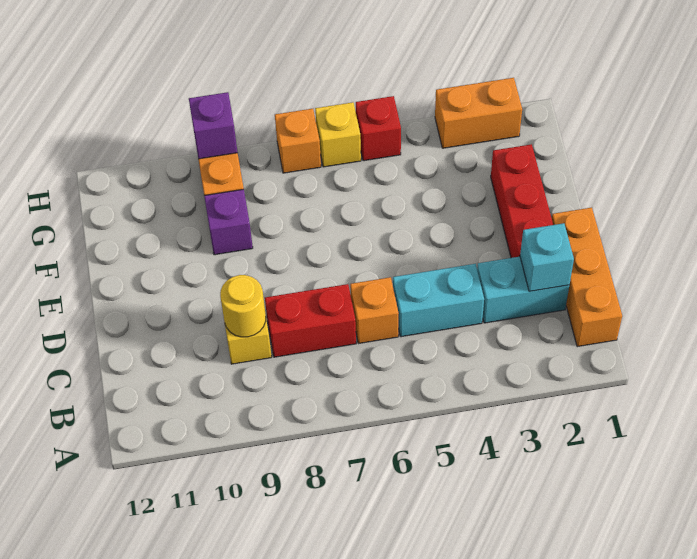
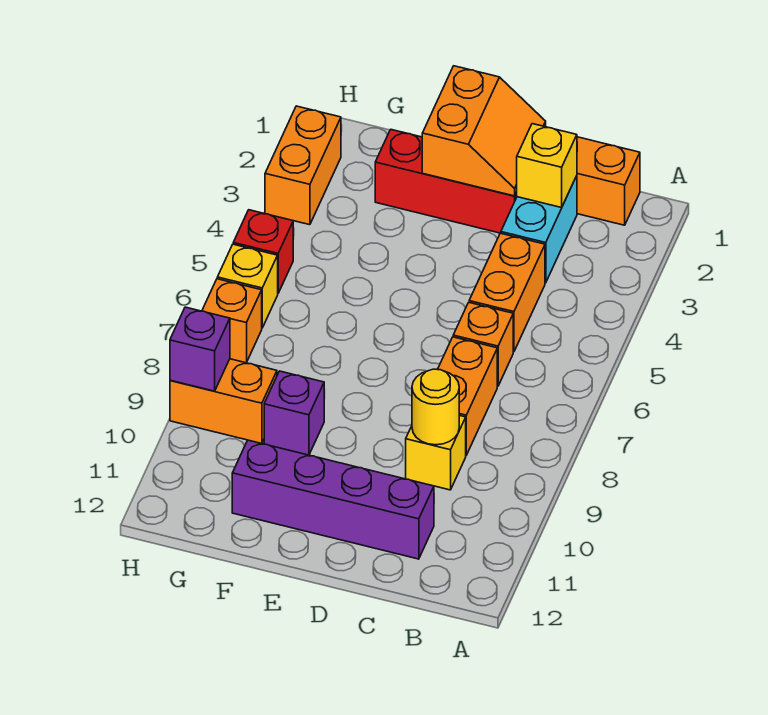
cyan brick C2 level 2 -> yellow brick C2 level 2
cyan brick C4:C5 level 1 -> orange brick C4:C5 level 1
red brick C7:C8 level 1 -> orange brick C7:C8 level 1
none -> purple brick C11:F11 level 1
none -> orange slope D1:E2 level 2 top E

